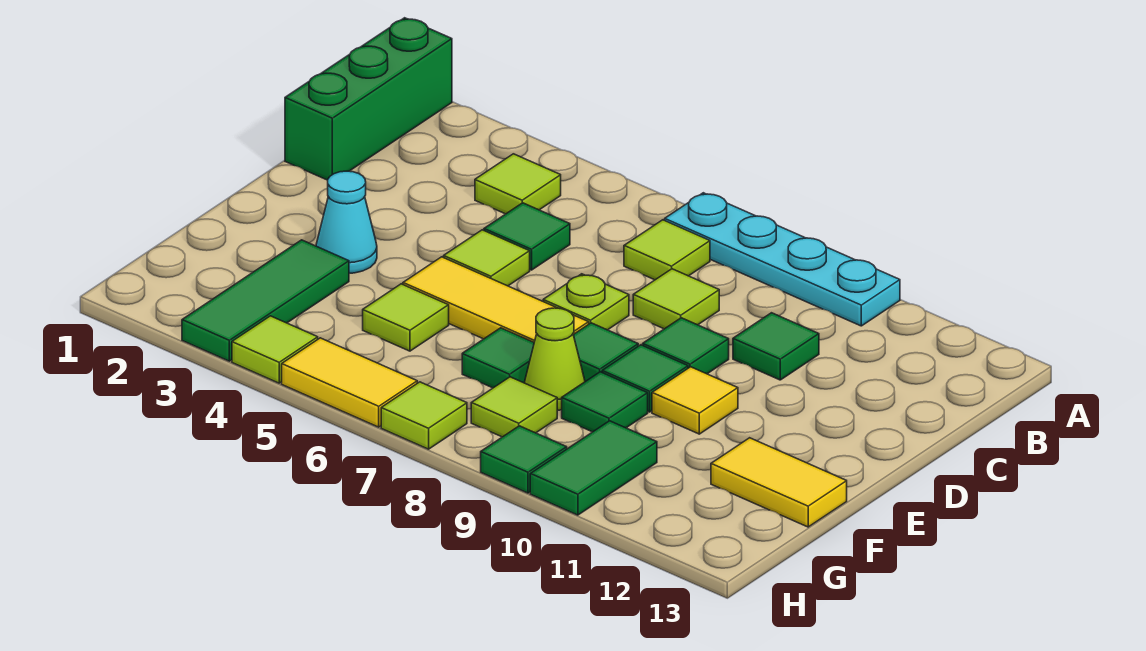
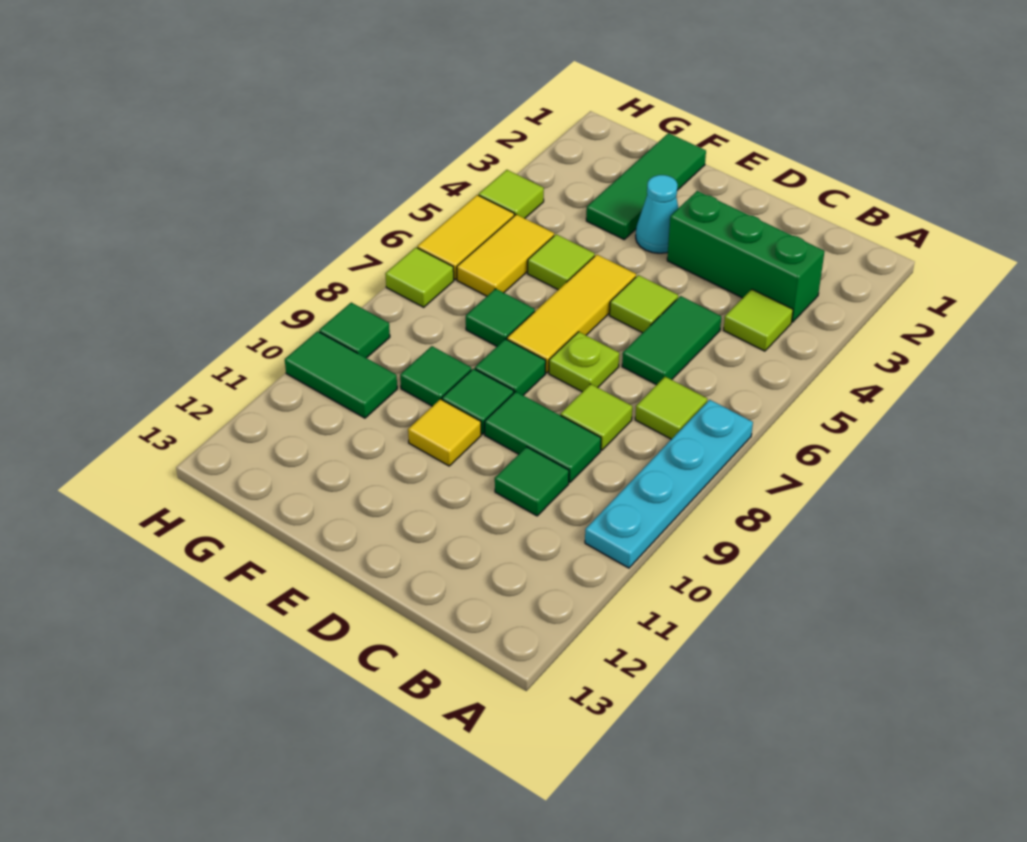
green brick A1:C1 level 1 -> green brick B3:D3 level 1
green tile C5 level 1 -> green tile C5:C6 level 1
green tile D9 level 1 -> green tile C9:D9 level 1
green tile F3:H3 level 1 -> green tile F1:F3 level 1
lime cone F8 level 1 -> none
yellow tile F12:F13 level 1 -> yellow tile G5:G6 level 1
lime tile G8 level 1 -> none

